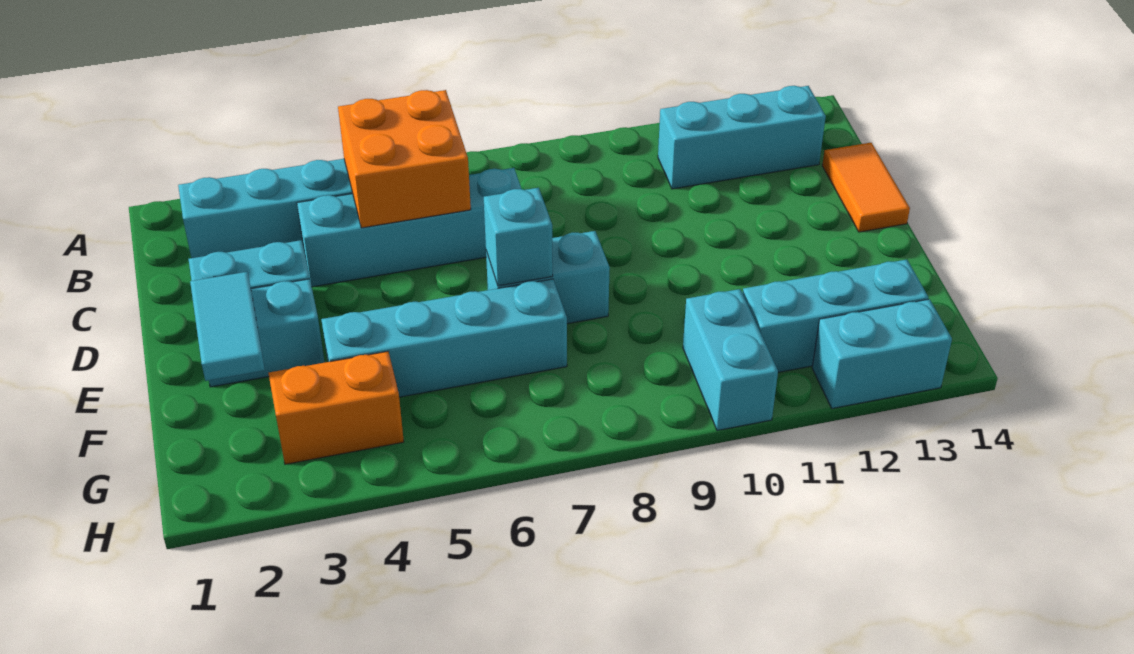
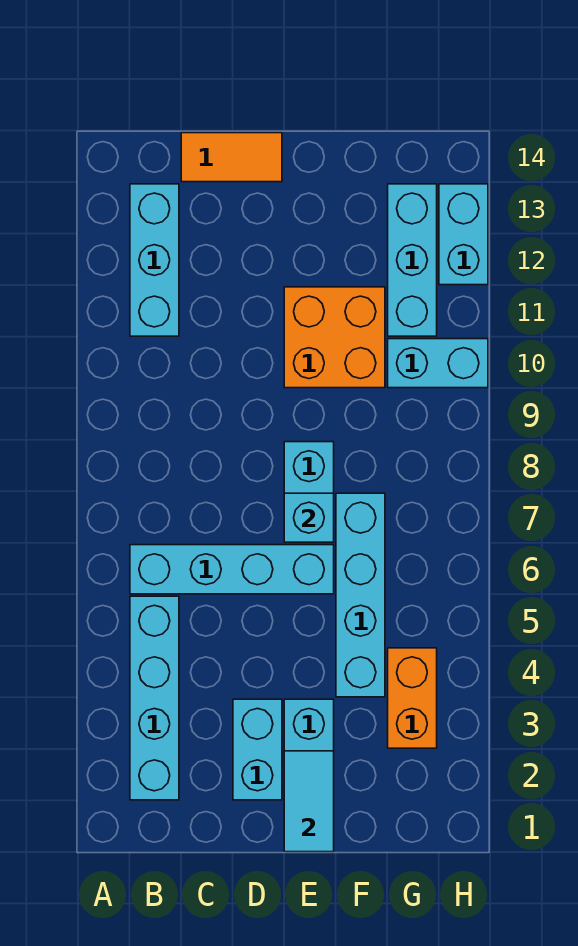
orange brick B5:C6 level 2 -> orange brick E10:F11 level 1
cyan brick C4:C7 level 1 -> cyan brick B6:E6 level 1
cyan tile E2:F2 level 2 -> cyan tile E1:E2 level 2

